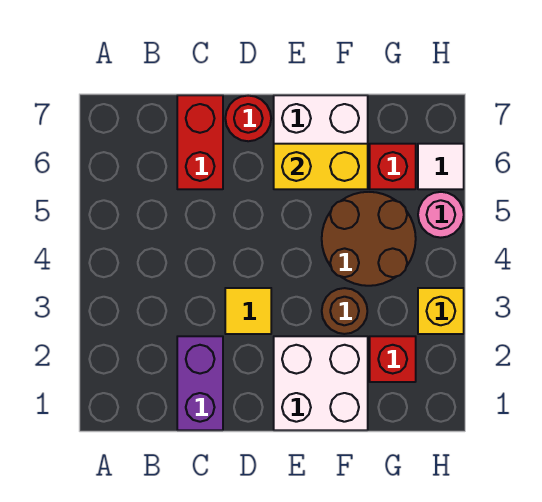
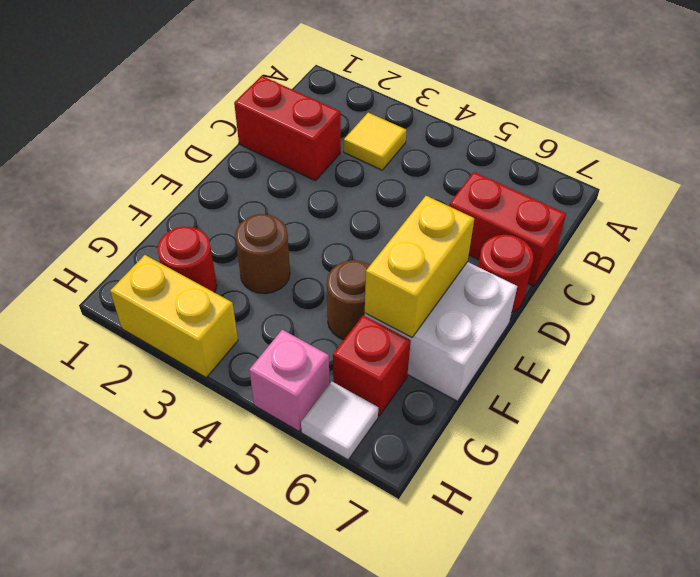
purple brick C1:C2 level 1 -> red brick C1:C2 level 1
yellow tile D3 level 1 -> yellow tile B3 level 1
white brick E1:F2 level 1 -> none
brown round brick F4:G5 level 1 -> brown round brick F5 level 1
red brick G2 level 1 -> red round brick G2 level 1
yellow brick H3 level 1 -> yellow brick H2:H3 level 1
pink round brick H5 level 1 -> pink brick H5 level 1

